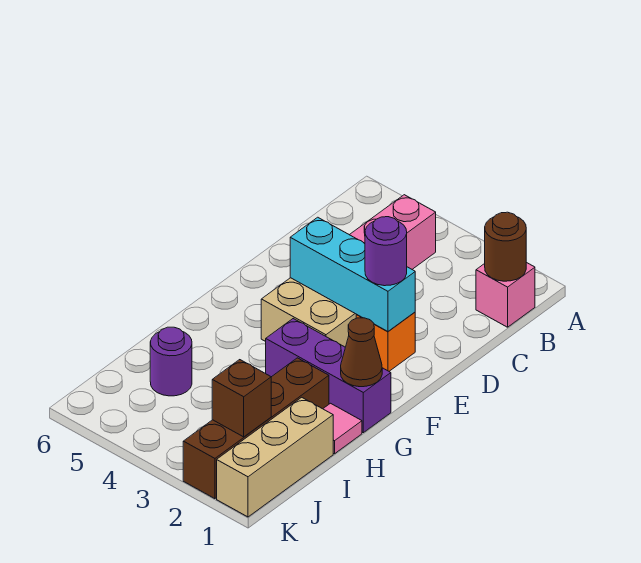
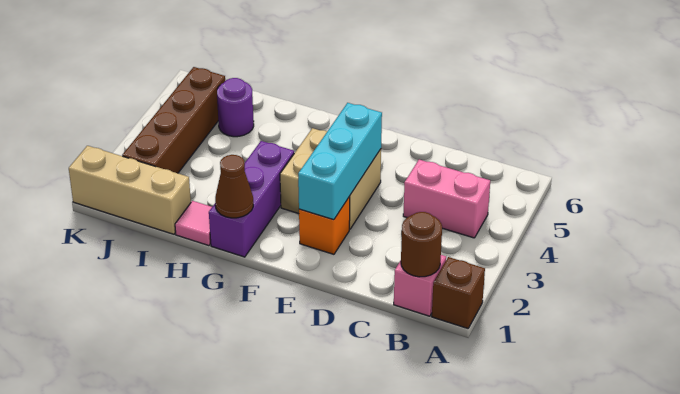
purple round brick E2 level 3 -> none
brown brick H2:K2 level 1 -> brown brick J2:J5 level 1
brown brick J2 level 2 -> brown brick A1 level 1

